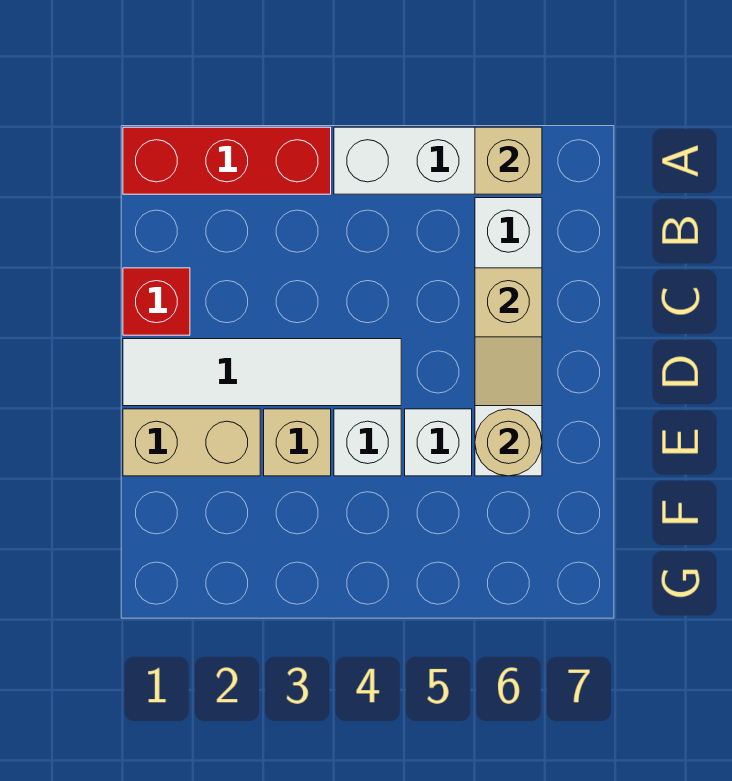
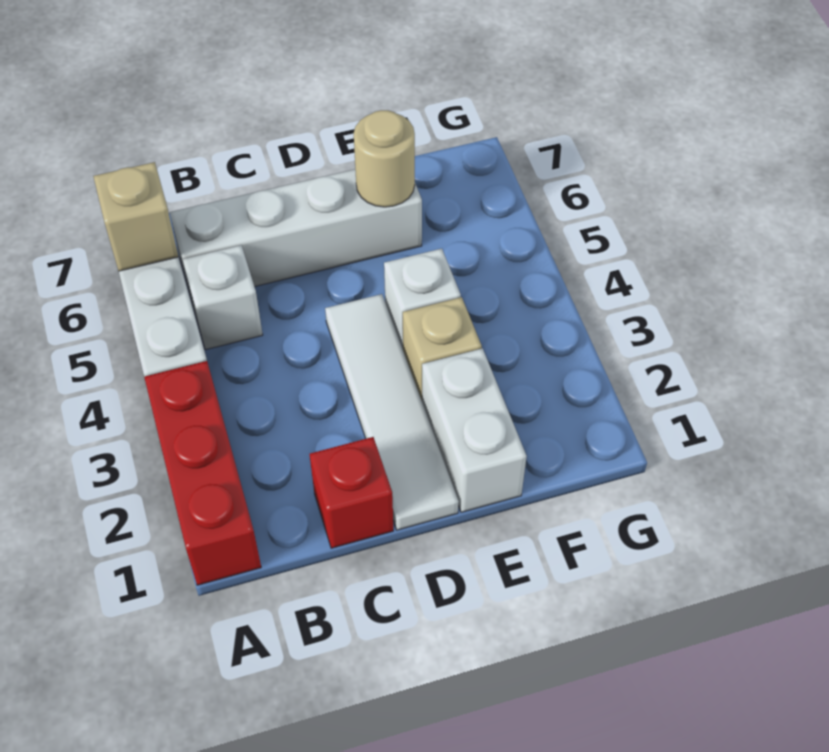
tan slope C6:D6 level 2 top C -> none
tan brick E1:E2 level 1 -> white brick E1:E2 level 1
white brick E5 level 1 -> white brick B5 level 1

